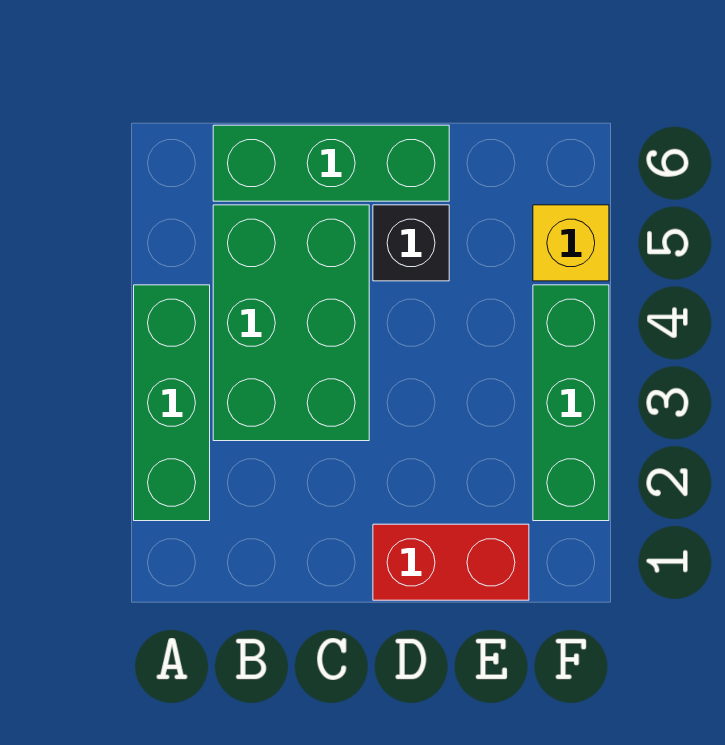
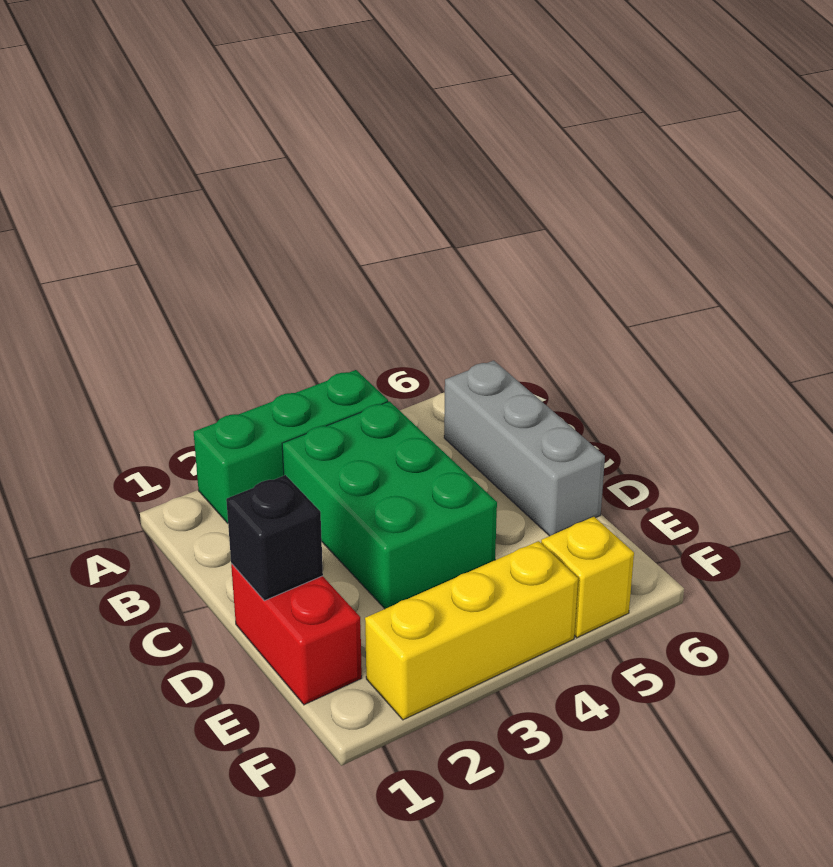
green brick B3:C5 level 1 -> green brick B3:D4 level 1
green brick B6:D6 level 1 -> grey brick B6:D6 level 1
black brick D5 level 1 -> black brick D1 level 2
green brick F2:F4 level 1 -> yellow brick F2:F4 level 1

